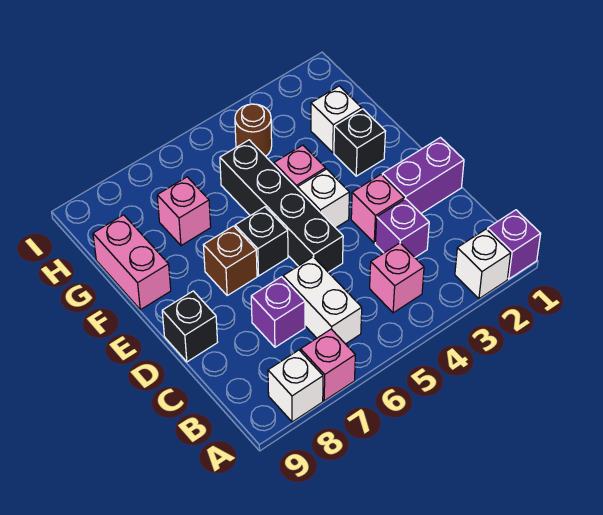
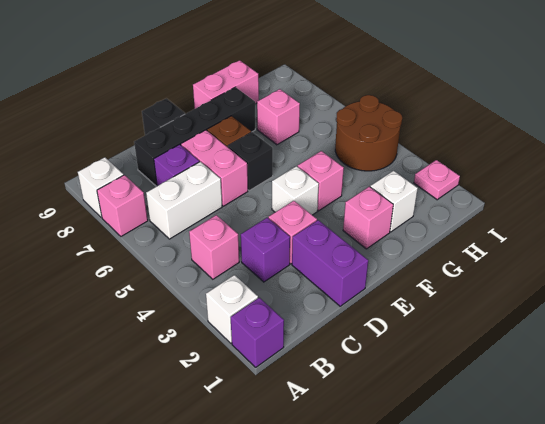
black brick D5:G5 level 1 -> black brick C8:F8 level 1
none -> pink brick D6:D7 level 1
black brick F2 level 1 -> pink brick F2 level 1
brown round brick H4 level 1 -> brown round brick H4:I5 level 1
none -> pink plate I2 level 1

